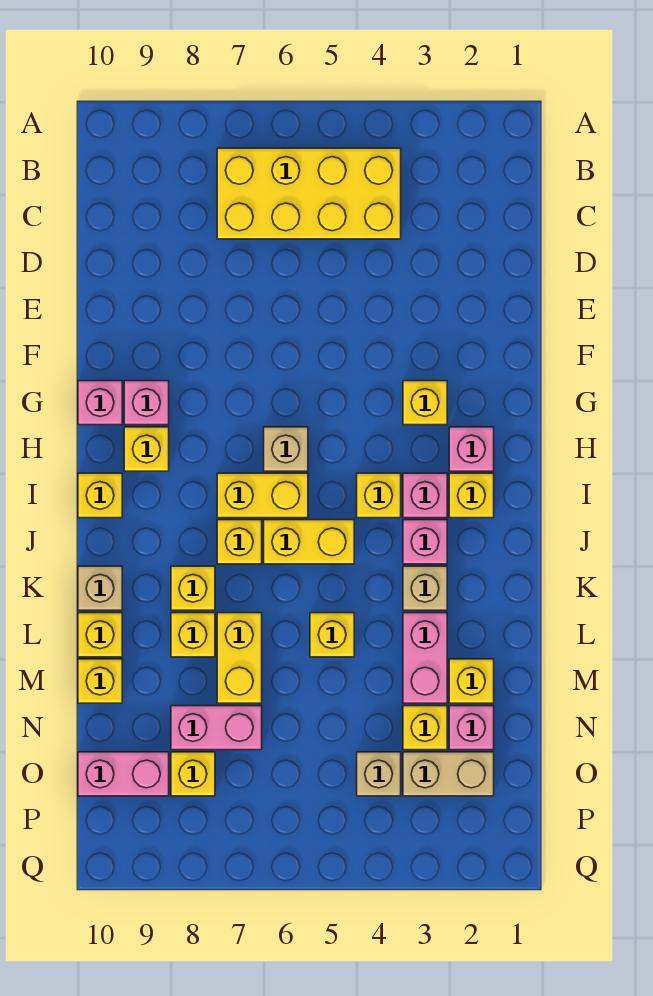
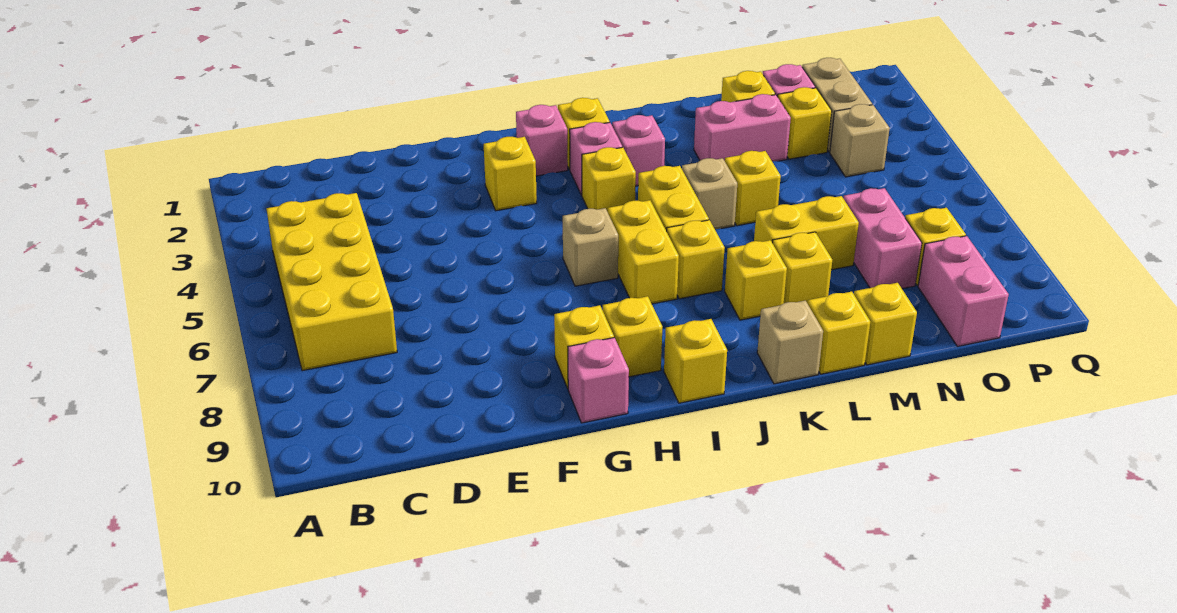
pink brick G9 level 1 -> yellow brick G9 level 1
tan brick K3 level 1 -> tan brick K5 level 1

